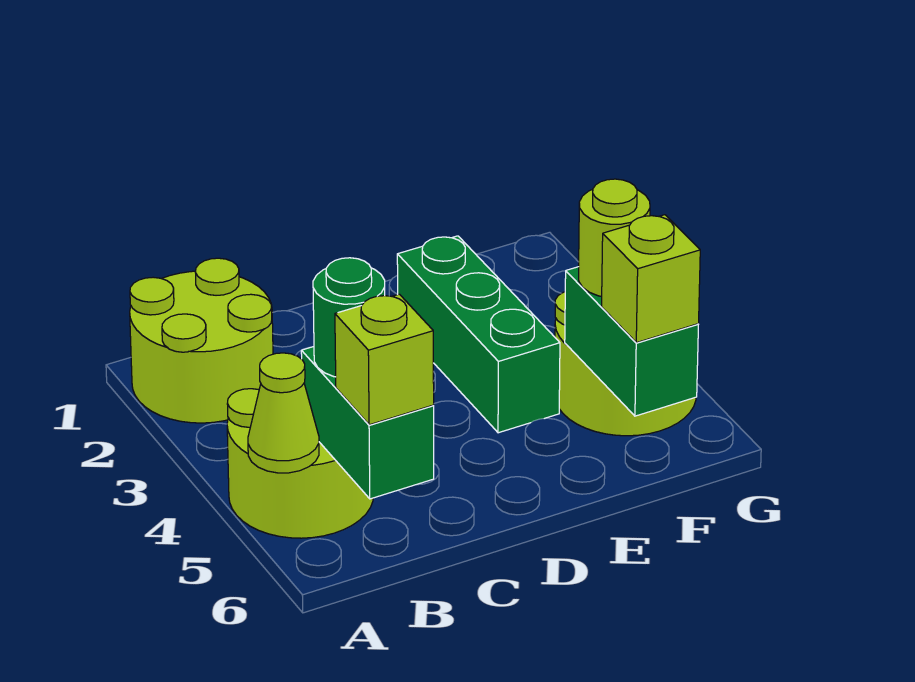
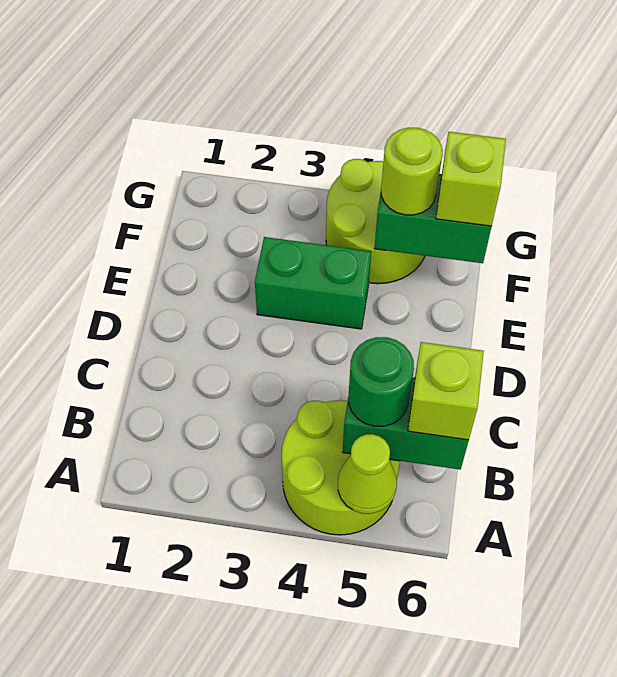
lime round brick A1:B2 level 1 -> none
green brick E2:E4 level 1 -> green brick E3:E4 level 1

